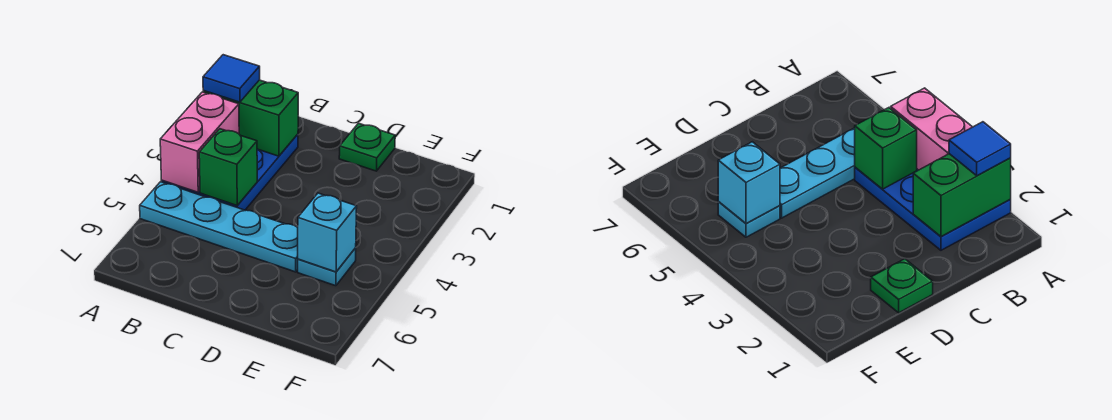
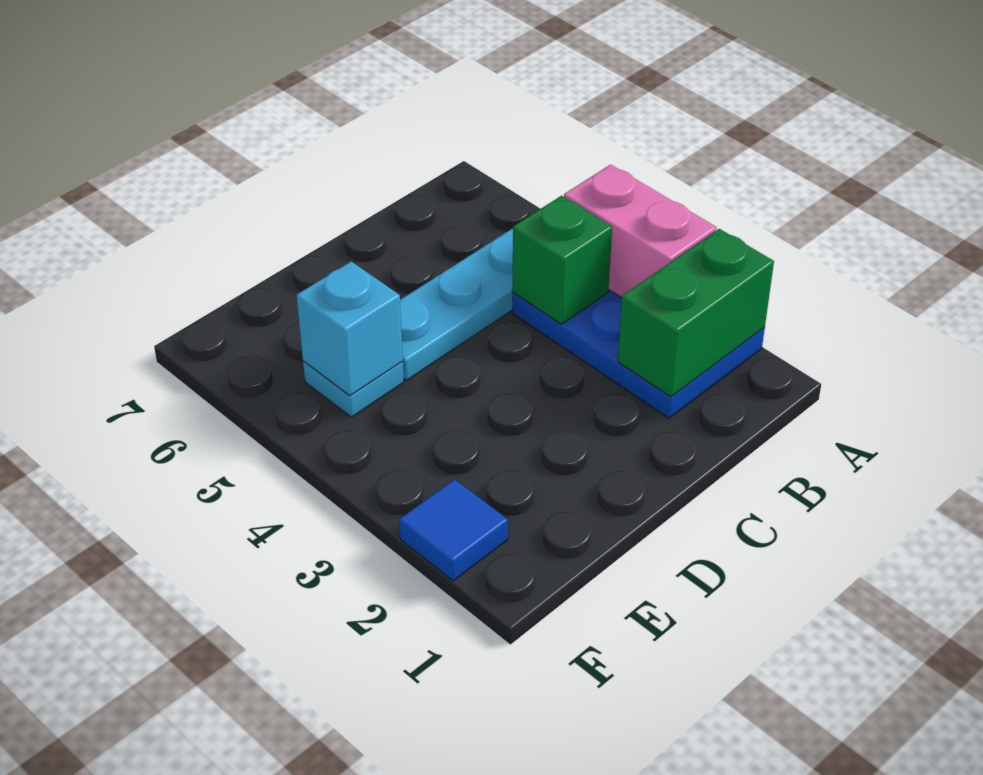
blue tile A2 level 3 -> blue tile F2 level 1
green plate D1 level 1 -> none

